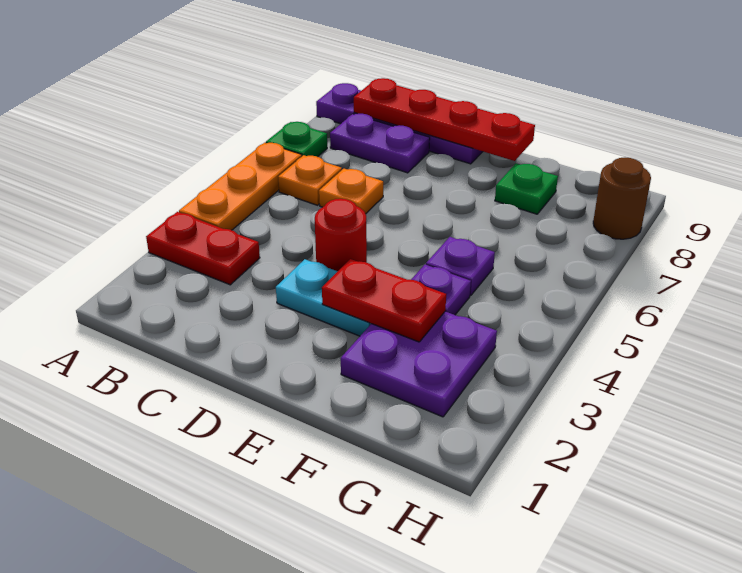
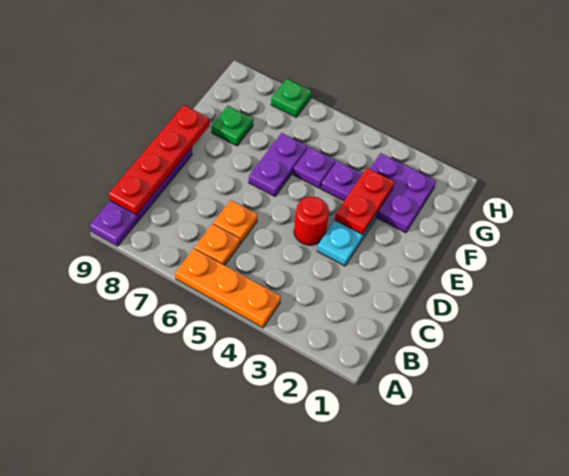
red plate A3:B3 level 1 -> none
green plate A7 level 1 -> green plate H7 level 1
purple plate B8:C8 level 1 -> purple plate E6:F6 level 1
brown round brick H8 level 1 -> none

